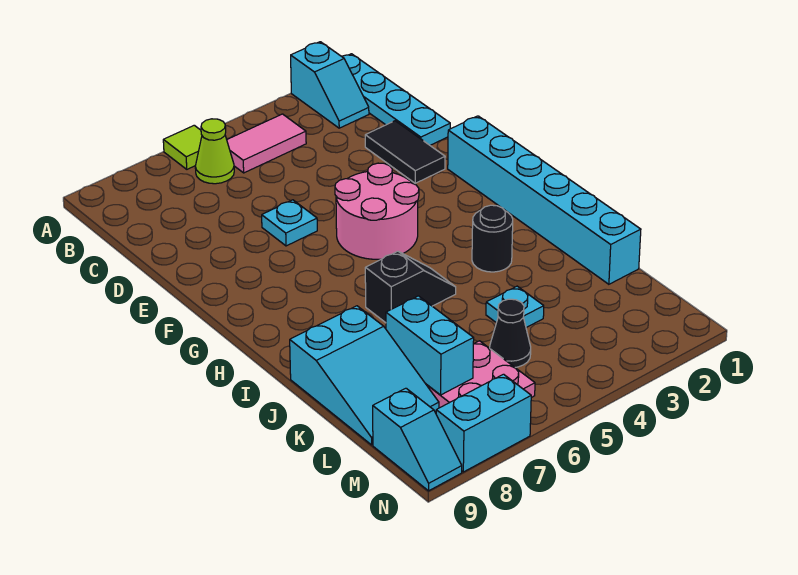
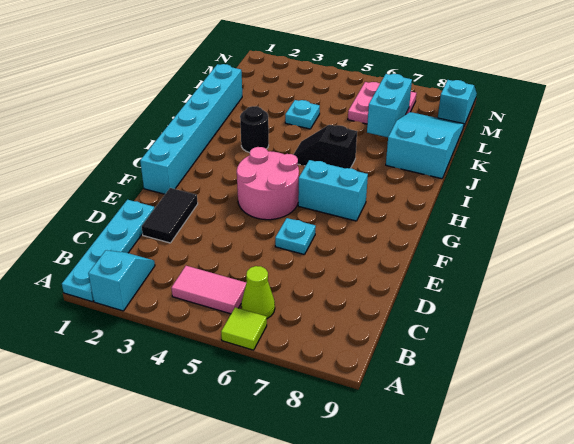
black cone L5 level 1 -> none
cyan brick N7:N8 level 1 -> cyan brick G6:G7 level 1

